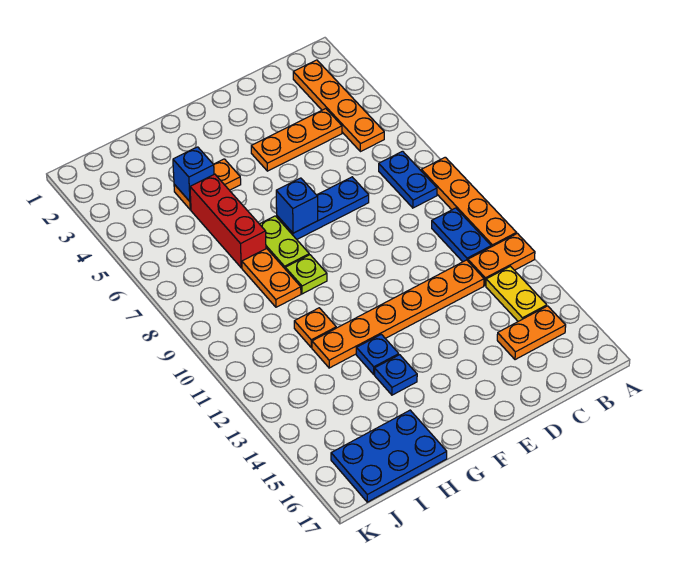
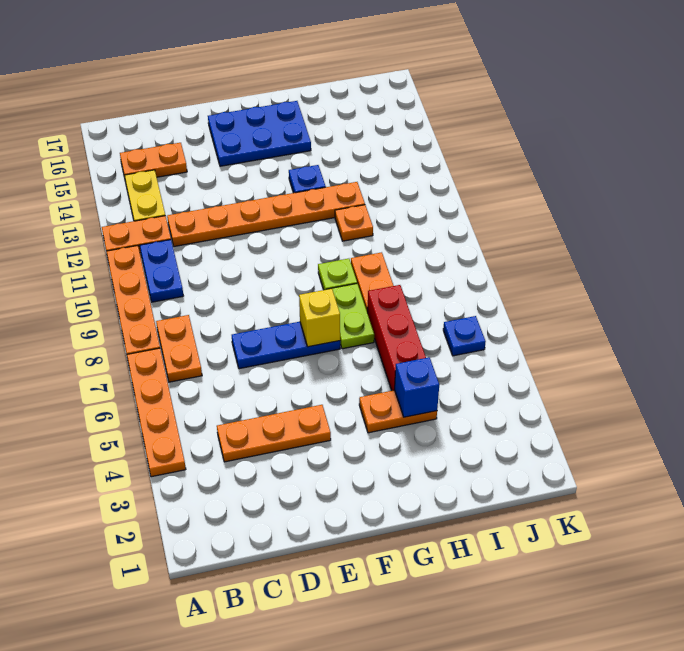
orange plate B2:B5 level 1 -> orange plate A4:A7 level 1
blue plate B7:B8 level 1 -> orange plate B7:B8 level 1
blue brick F7 level 2 -> yellow brick F7 level 2
blue plate G14 level 1 -> blue plate J6 level 1
blue plate H16:J17 level 1 -> blue plate E15:G16 level 1

